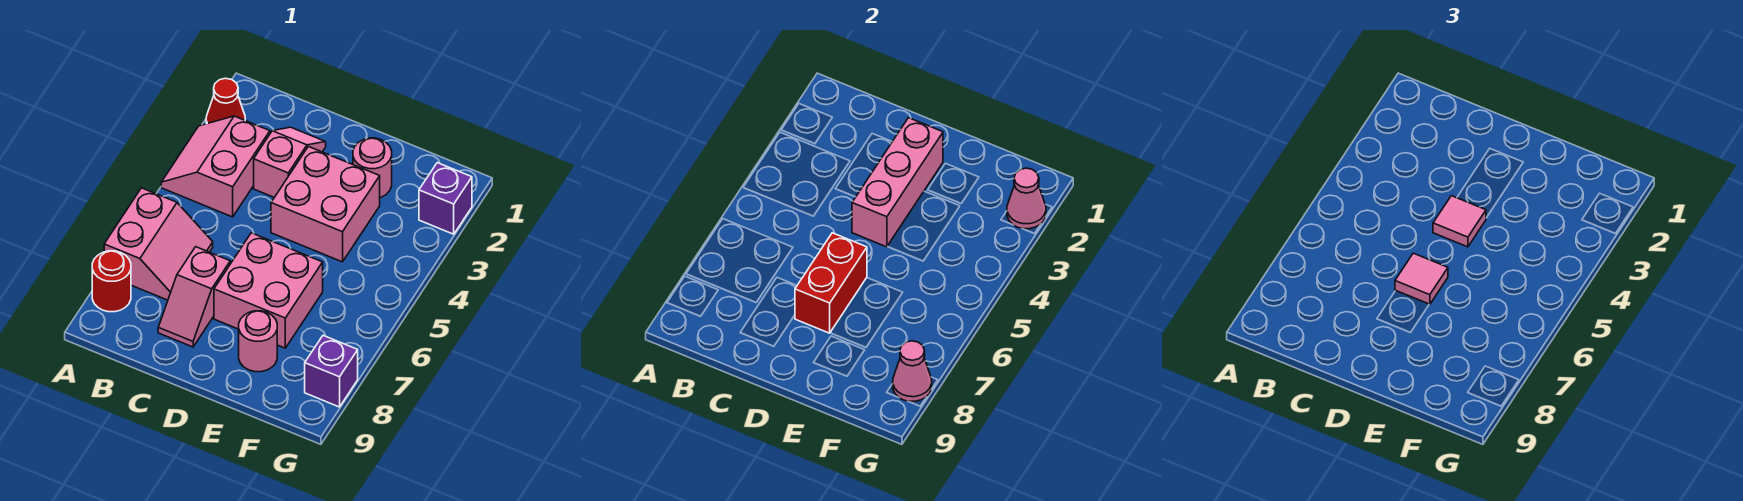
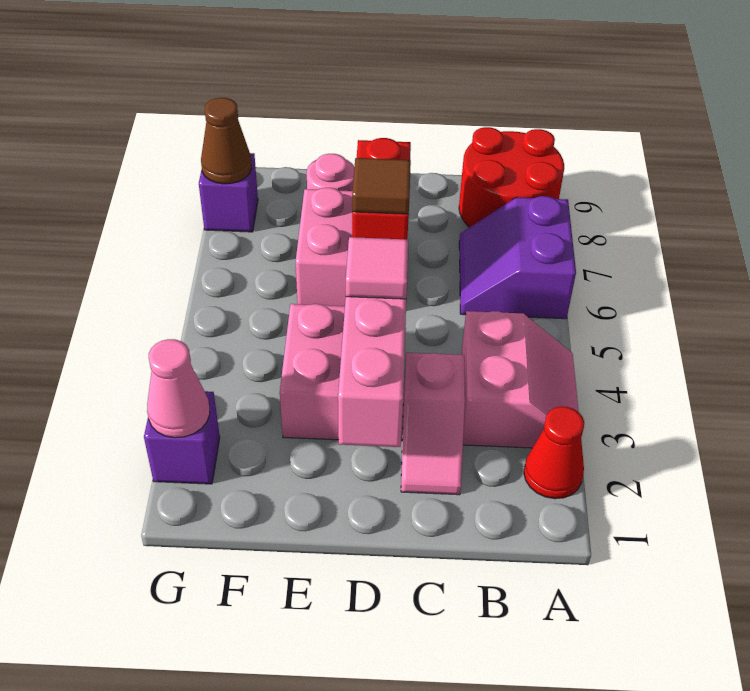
pink slope A6:B7 level 1 top A -> purple slope A6:B7 level 1 top A
red round brick A8 level 1 -> red round brick A8:B9 level 1
pink slope C7:C8 level 1 top 7 -> none
pink tile D6 level 3 -> brown tile D6 level 3
pink round brick E2 level 1 -> none
pink cone G8 level 2 -> brown cone G8 level 2

